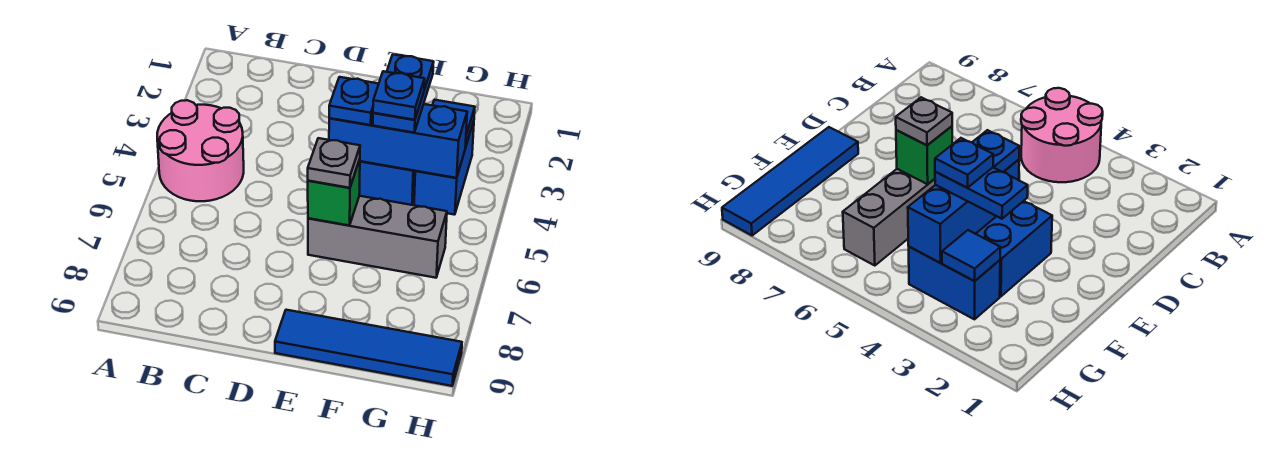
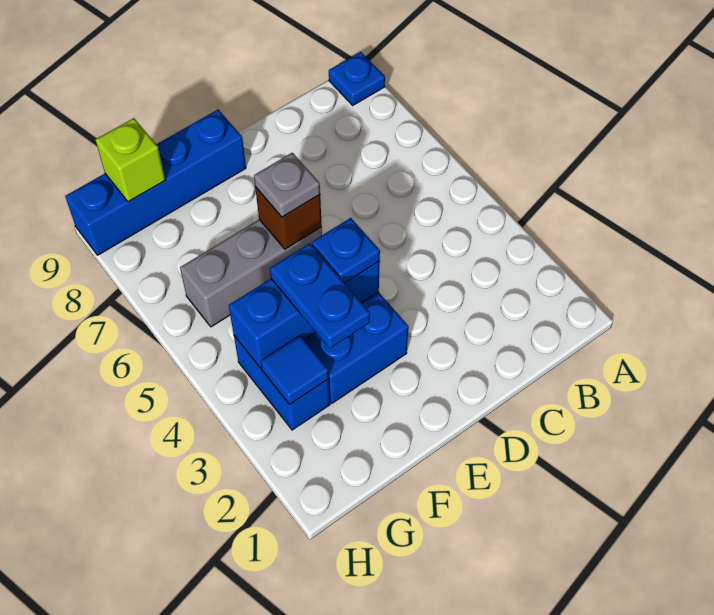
pink round brick A4:B5 level 1 -> none
green brick E6 level 2 -> brown brick E6 level 2
blue tile E9:H9 level 1 -> blue brick E9:H9 level 1
blue plate F4 level 4 -> blue plate A9 level 1
none -> lime brick G9 level 2

